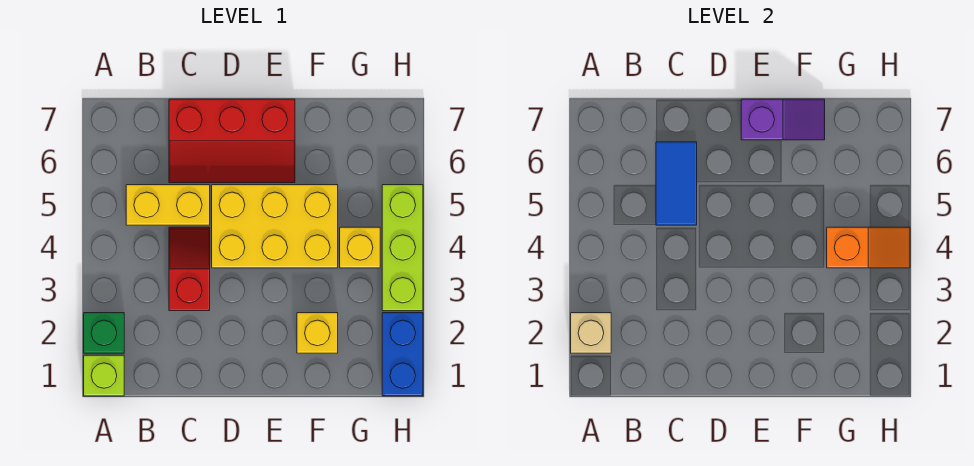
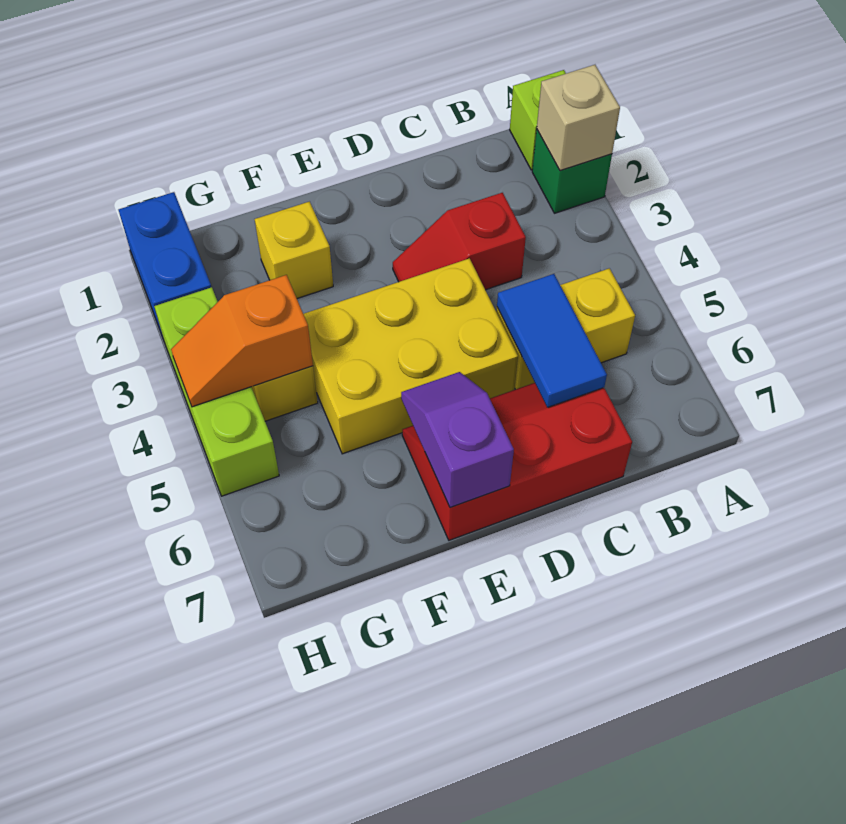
red slope C3:C4 level 1 top 3 -> red slope C3:D3 level 1 top C
purple slope E7:F7 level 2 top E -> purple slope E6:E7 level 2 top 7

